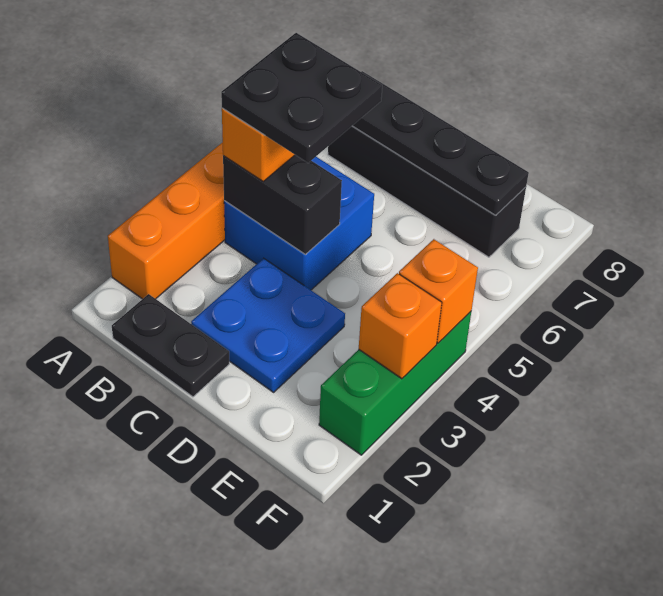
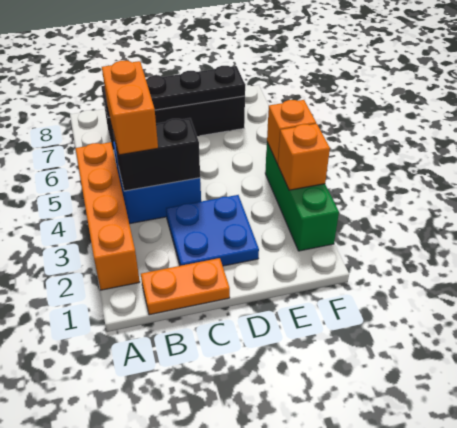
black plate B1:C1 level 1 -> orange plate B1:C1 level 1
black plate B4:C5 level 4 -> none

